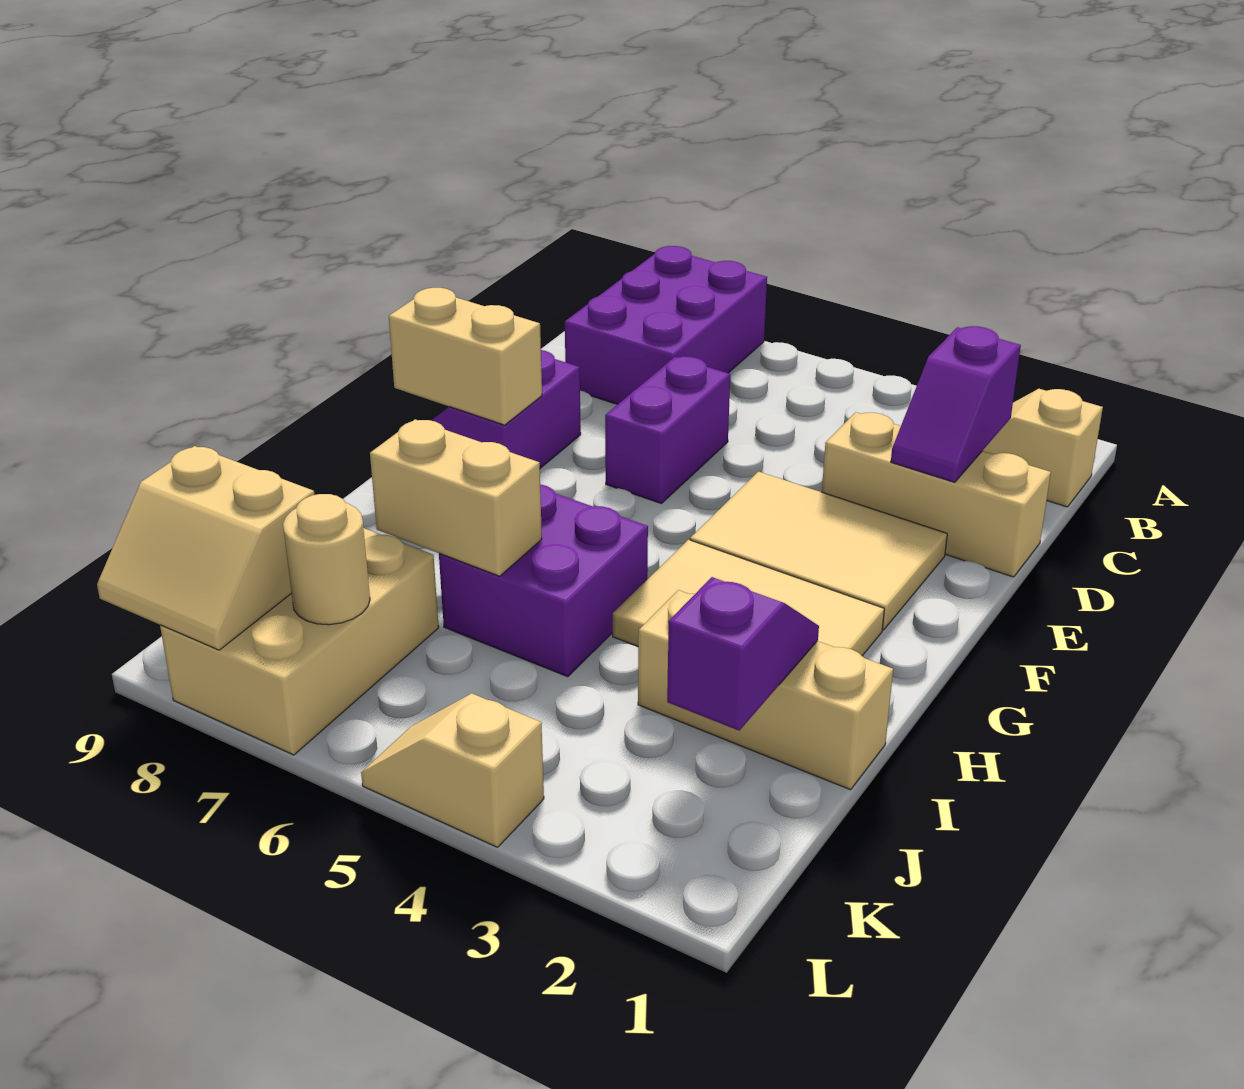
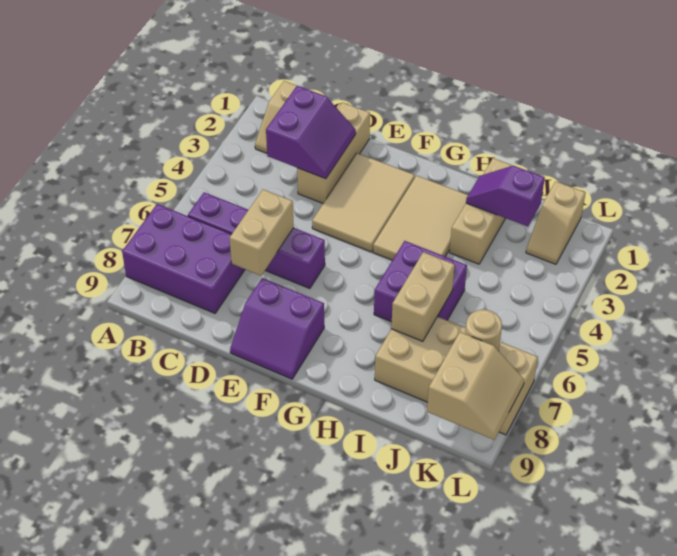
purple slope C2:D2 level 2 top C -> purple slope C2:D3 level 2 top C
purple brick D6:E6 level 1 -> purple brick B6:E6 level 1
tan brick F8:F9 level 2 -> tan brick D6:D7 level 2
tan brick J7:L8 level 1 -> tan brick I7:L8 level 1
tan slope L4:L5 level 1 top 4 -> tan slope K1:K2 level 1 top 1

